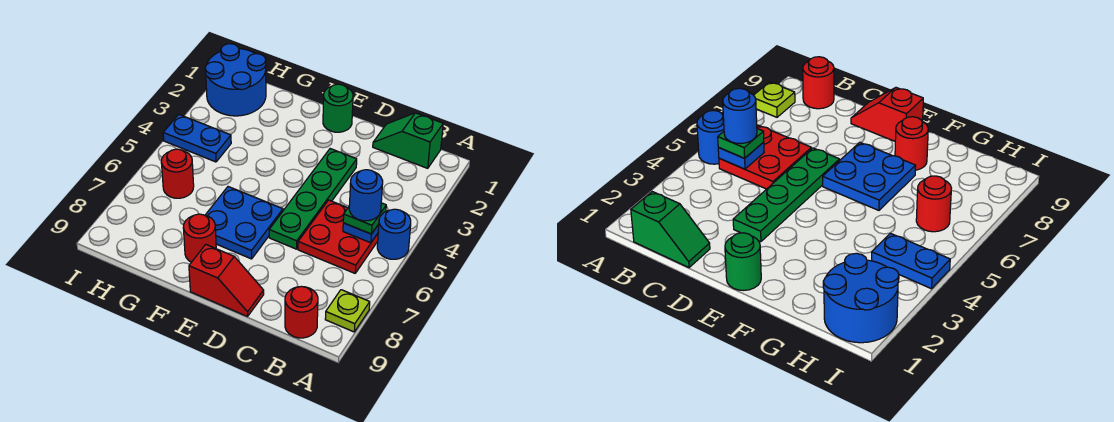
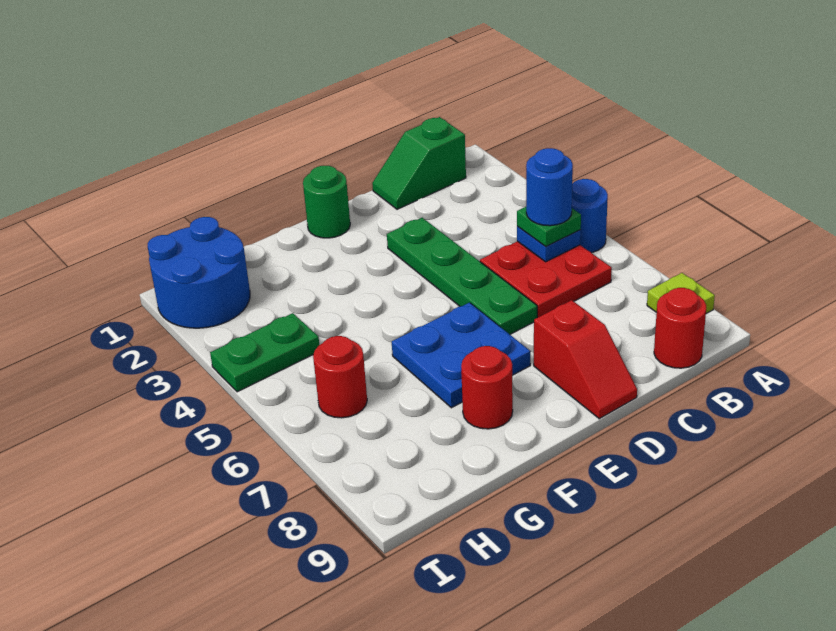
red slope D9:E9 level 1 top E -> red slope D8:D9 level 1 top 8
blue plate H4:I4 level 1 -> green plate H4:I4 level 1

